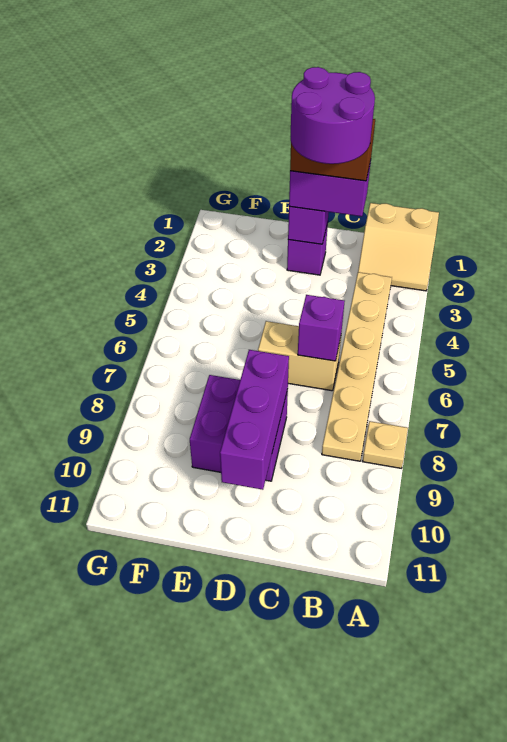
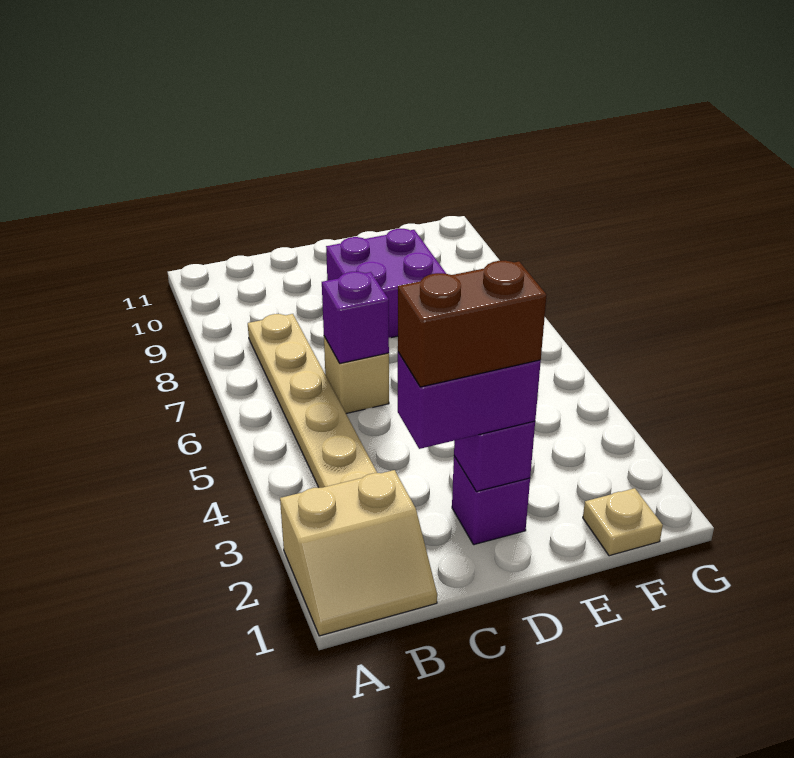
tan slope A1:B2 level 1 top 1 -> tan slope A1:B2 level 1 top 2
tan plate A8 level 1 -> tan plate F1 level 1
purple round brick C2:D3 level 5 -> none
tan brick C6:D6 level 1 -> tan brick C6 level 1
purple brick D8:D10 level 2 -> none

